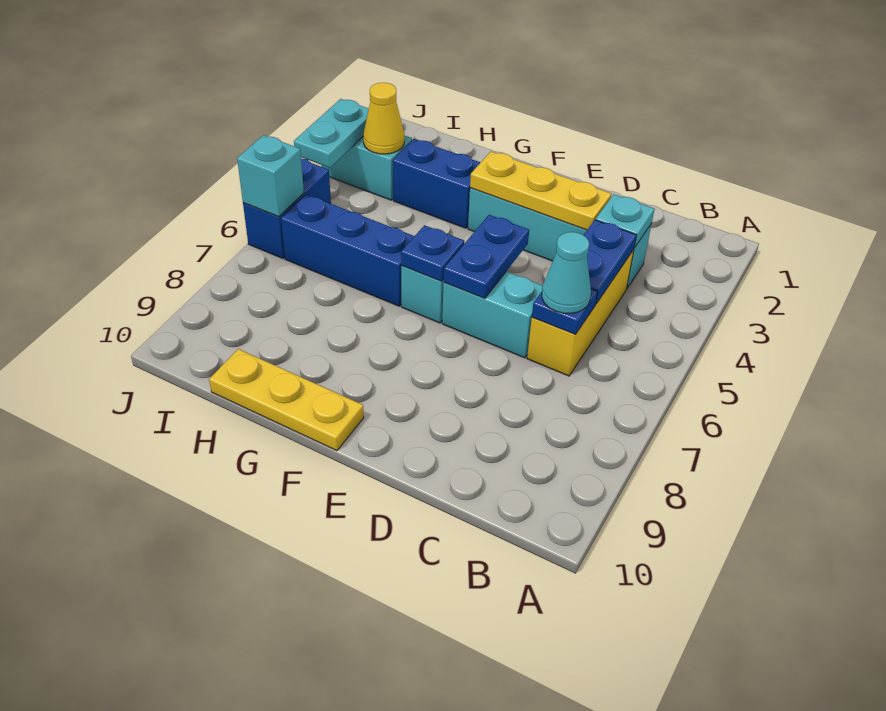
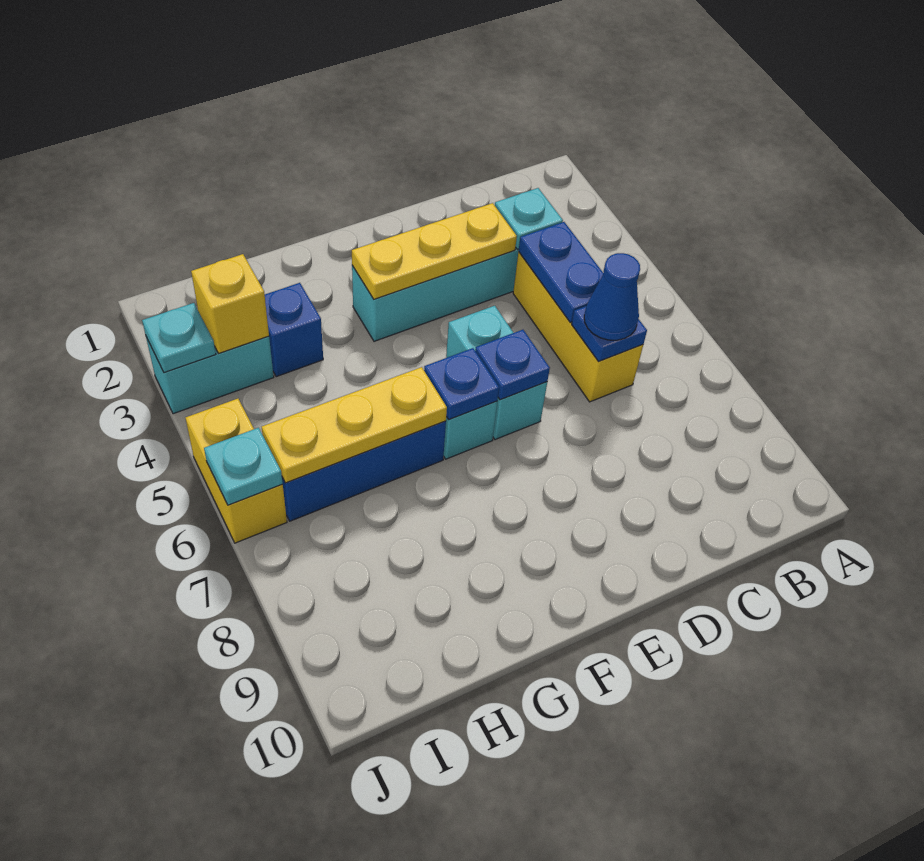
cyan cone C6 level 3 -> blue cone C6 level 3
cyan brick D6:E6 level 1 -> cyan brick E5:E6 level 1
blue plate E5:E6 level 2 -> blue plate E6 level 2
yellow plate F10:H10 level 1 -> yellow plate G6:I6 level 2
blue brick G3:H3 level 1 -> blue brick H3 level 1
yellow cone I3 level 2 -> yellow brick I3 level 2
cyan plate J3:J4 level 2 -> cyan plate J3 level 2
blue brick J5:J6 level 1 -> yellow brick J5:J6 level 1
cyan brick J6 level 2 -> cyan plate J6 level 2

